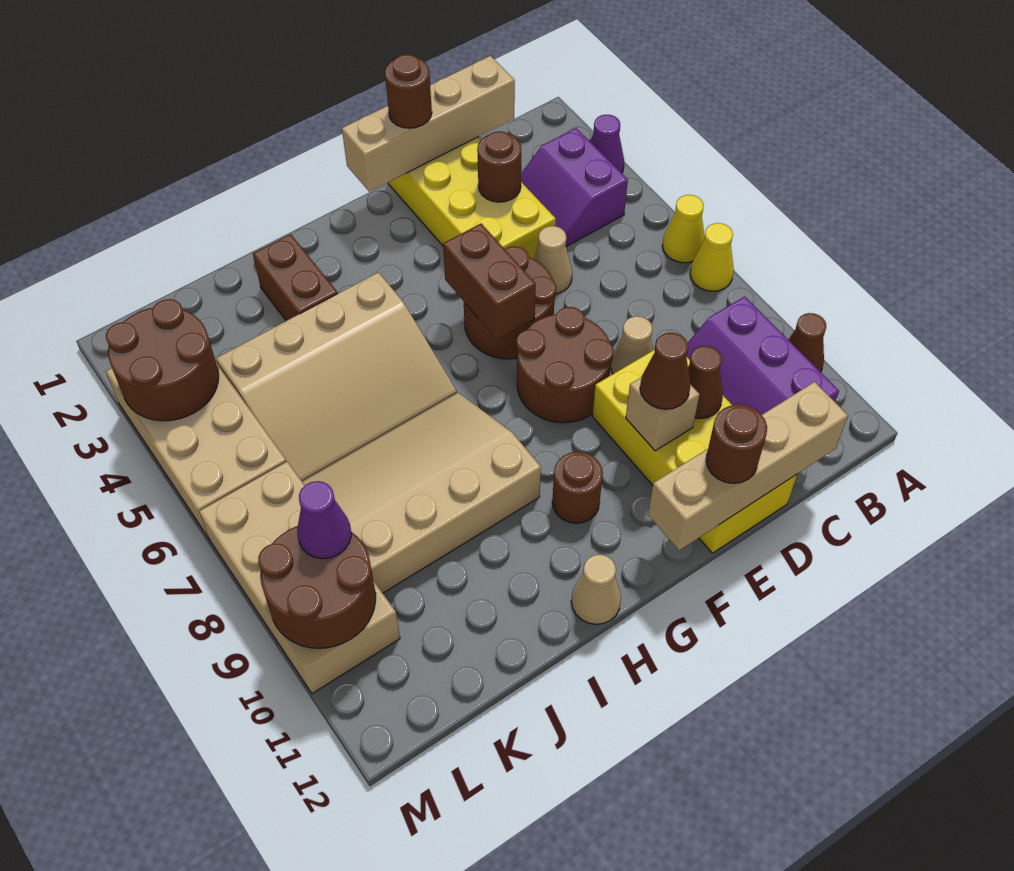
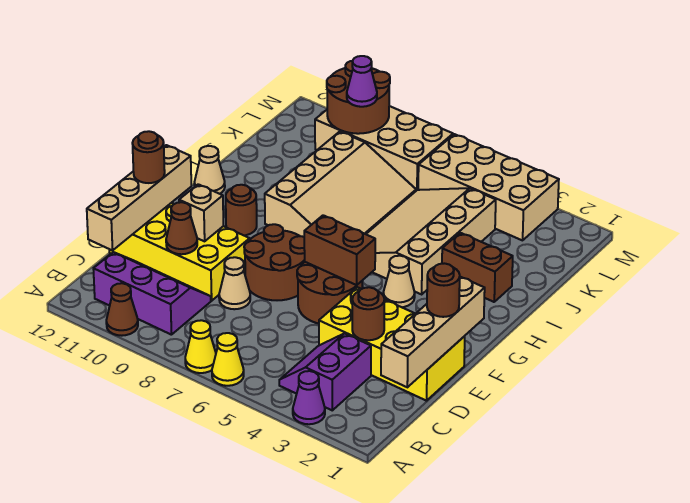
purple slope B3:C4 level 1 top B -> purple slope B3:C4 level 1 top 3
tan cone D5 level 1 -> tan cone G4 level 1
brown cone E10 level 3 -> none
brown round brick L3:M4 level 2 -> none

